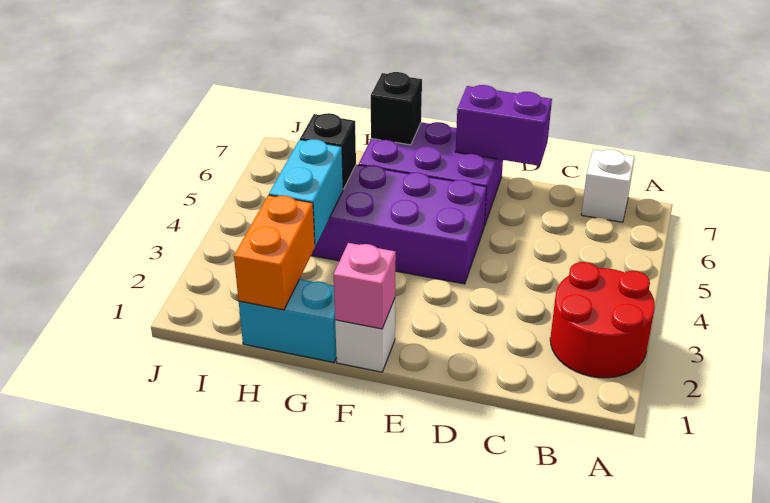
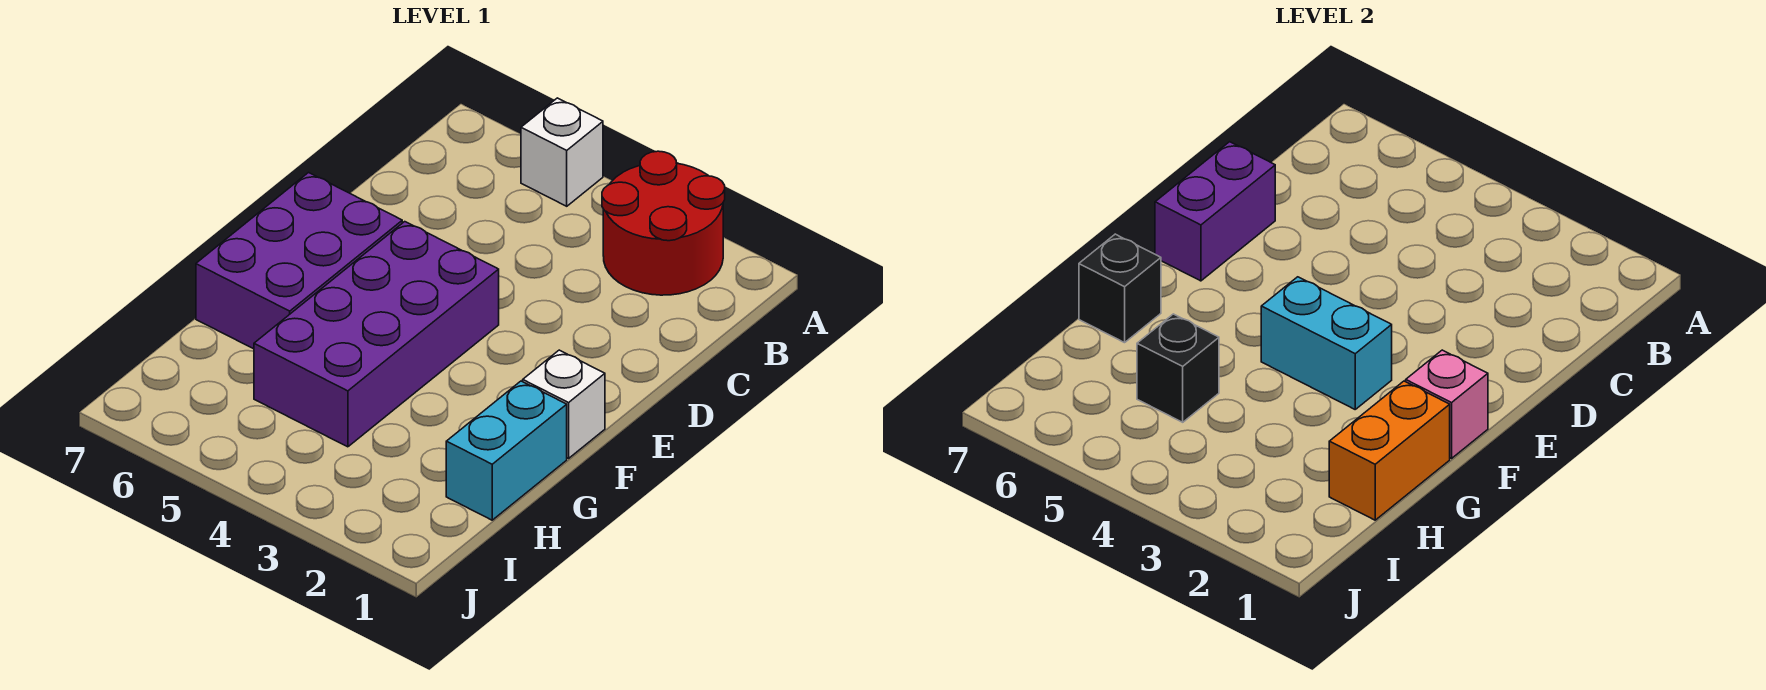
white brick B7 level 1 -> white brick A5 level 1
orange brick H1:H2 level 2 -> orange brick G1:H1 level 2
cyan brick H3:H4 level 2 -> cyan brick F3:F4 level 2

